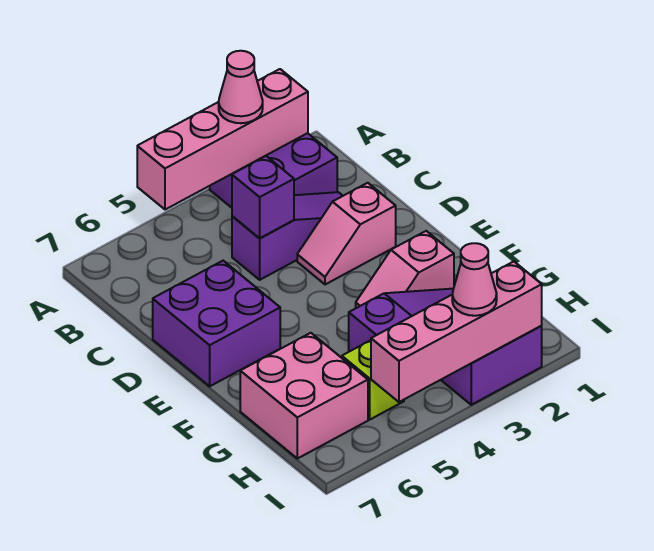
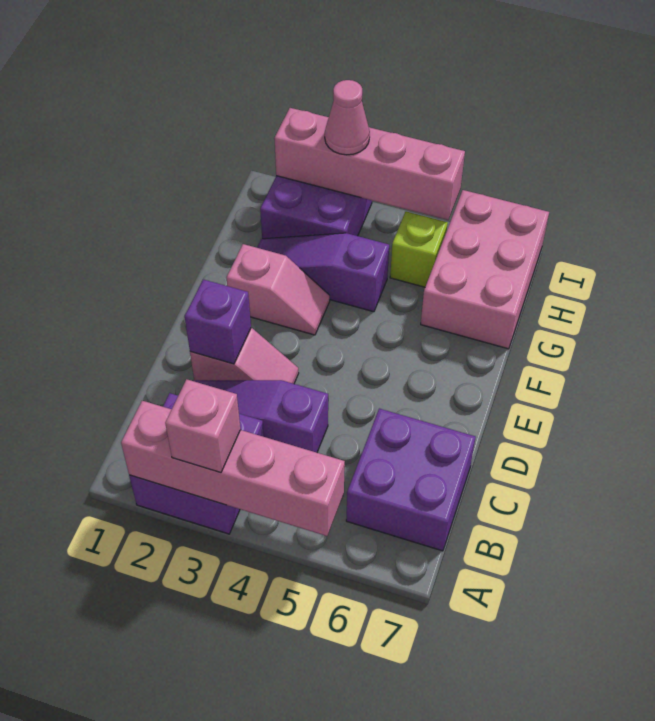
pink cone A3 level 3 -> pink brick A3 level 3
purple brick C4 level 2 -> purple brick D2 level 2
purple brick D6:E7 level 1 -> purple brick B6:C7 level 1
pink brick G6:H7 level 1 -> pink brick G6:I7 level 1

